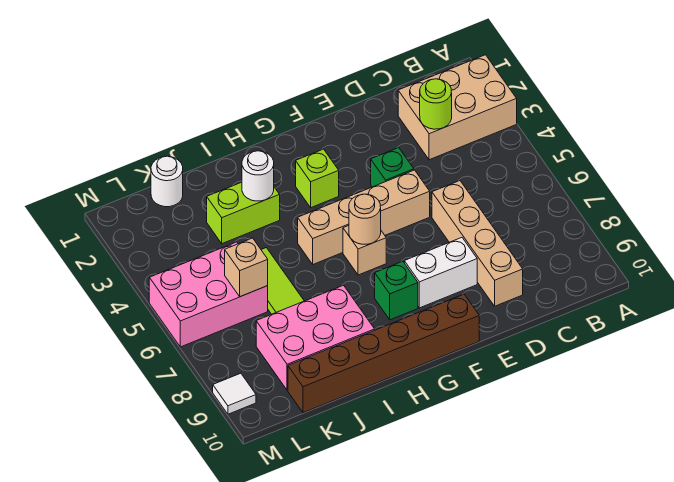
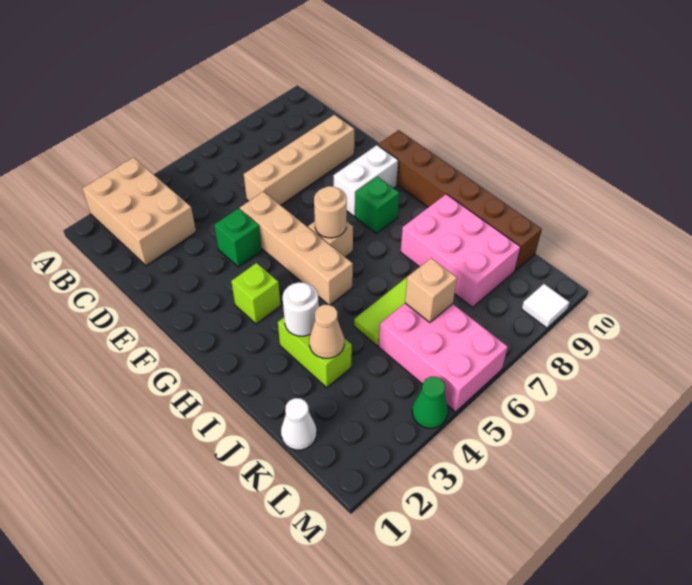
lime round brick C3 level 2 -> none
white brick E8:F8 level 1 -> white brick F8:F9 level 1
none -> tan cone J3 level 2
white round brick K1 level 1 -> white cone K1 level 1
none -> green cone M4 level 1

